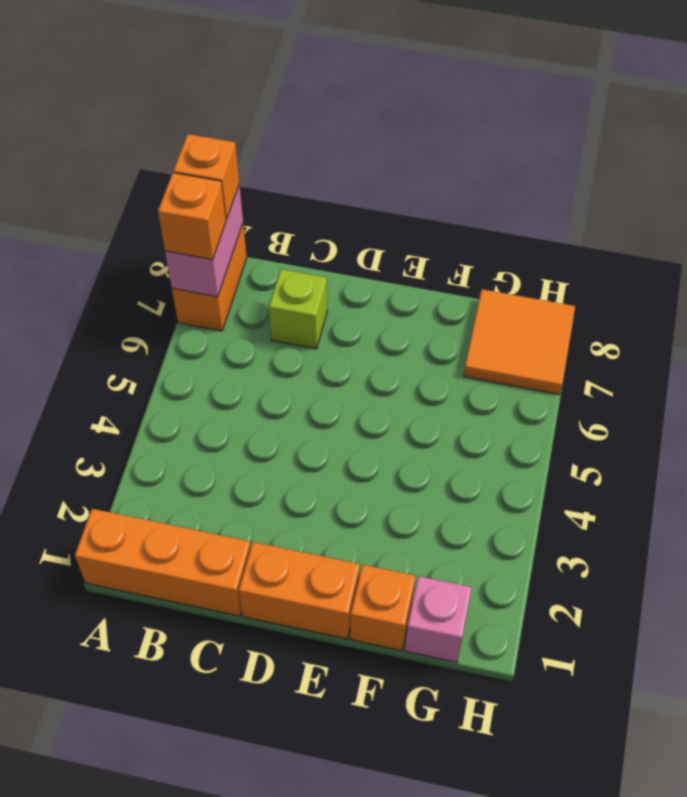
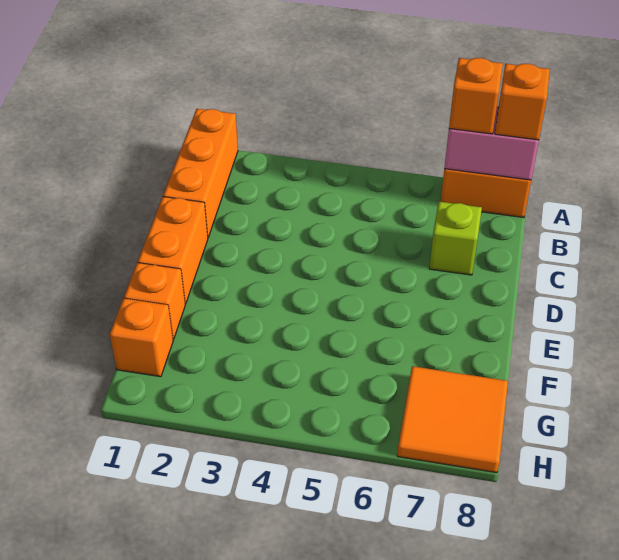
pink brick G1 level 1 -> orange brick G1 level 1

